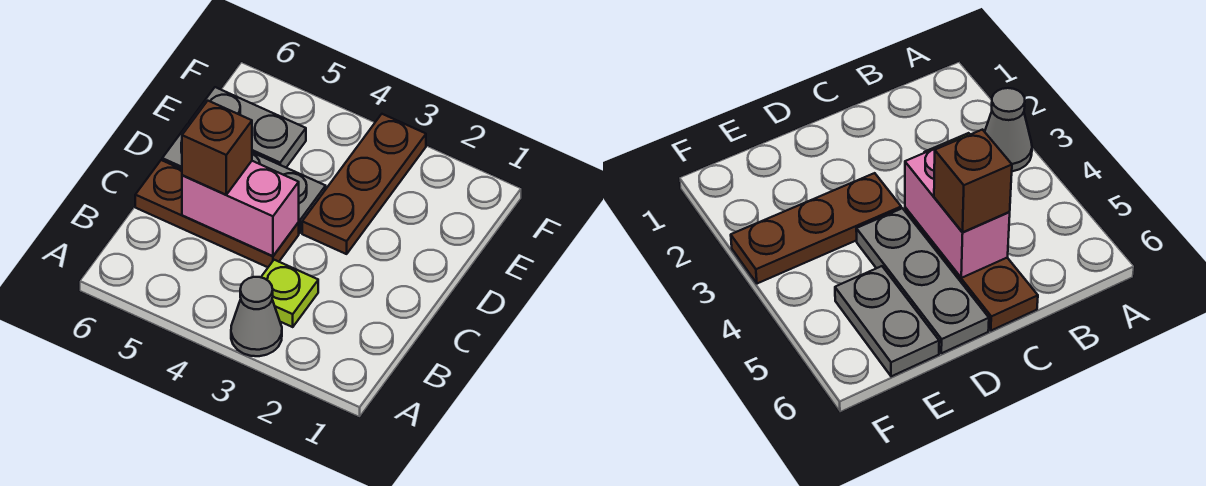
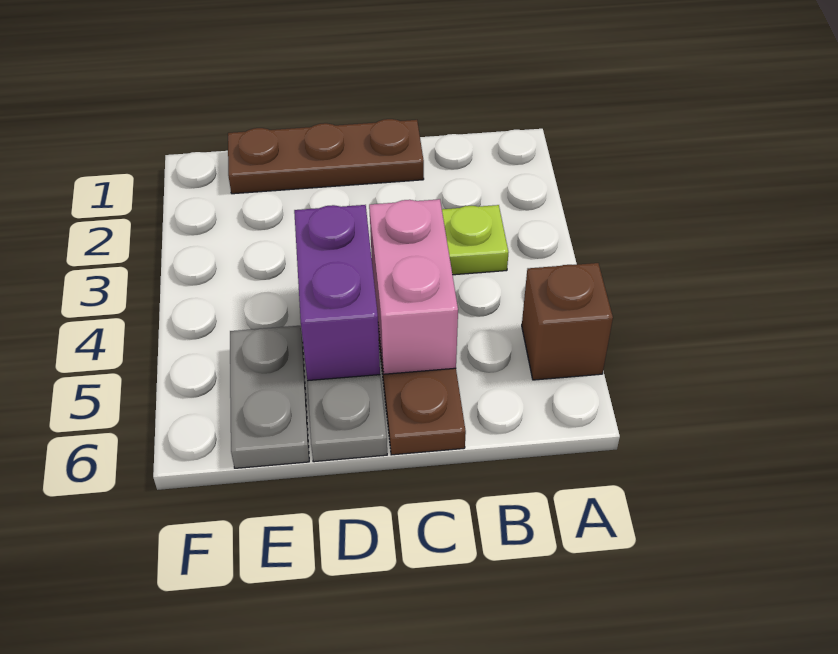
grey cone A3 level 1 -> none
brown brick C5 level 3 -> brown brick A5 level 1
brown plate D3:F3 level 1 -> brown plate C1:E1 level 1
none -> purple brick D4:D5 level 2

